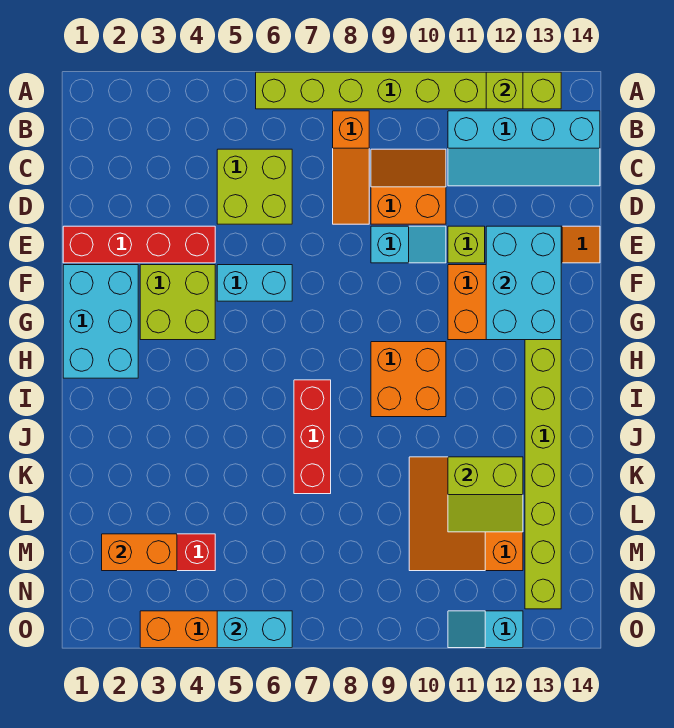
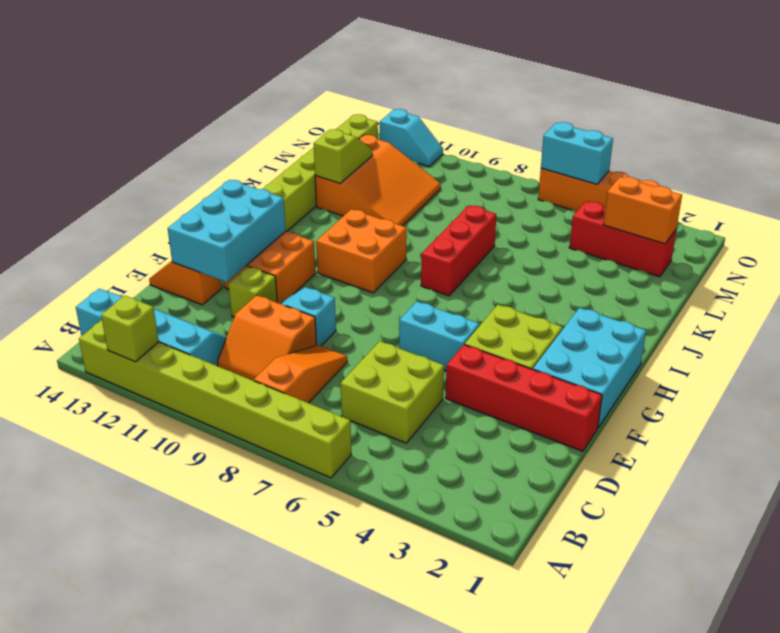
lime slope K11:L12 level 2 top K -> lime slope K12:L12 level 2 top K

